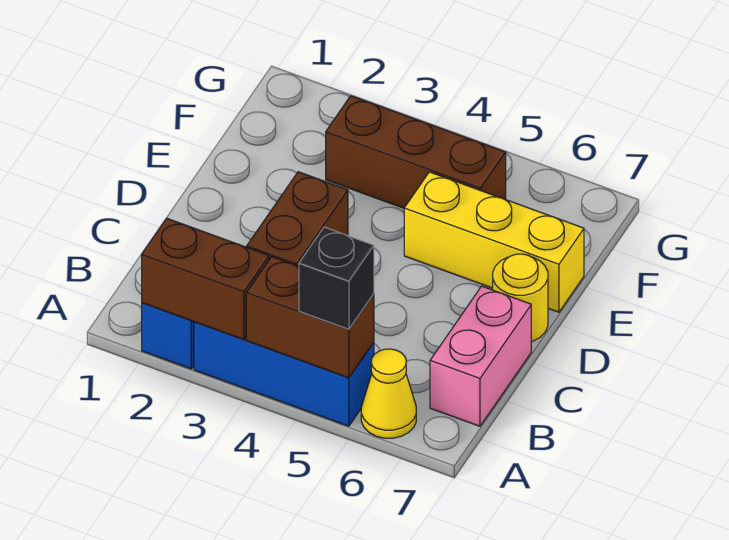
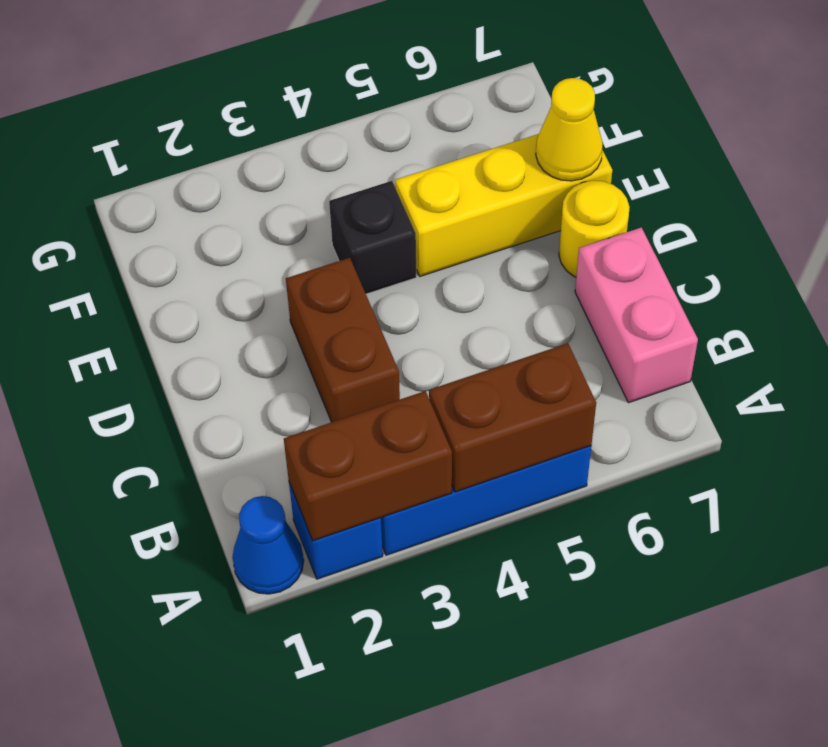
none -> blue cone A1 level 1
black brick A5 level 3 -> black brick E4 level 1
yellow cone A6 level 1 -> yellow cone E7 level 2
brown brick F3:F5 level 1 -> none

